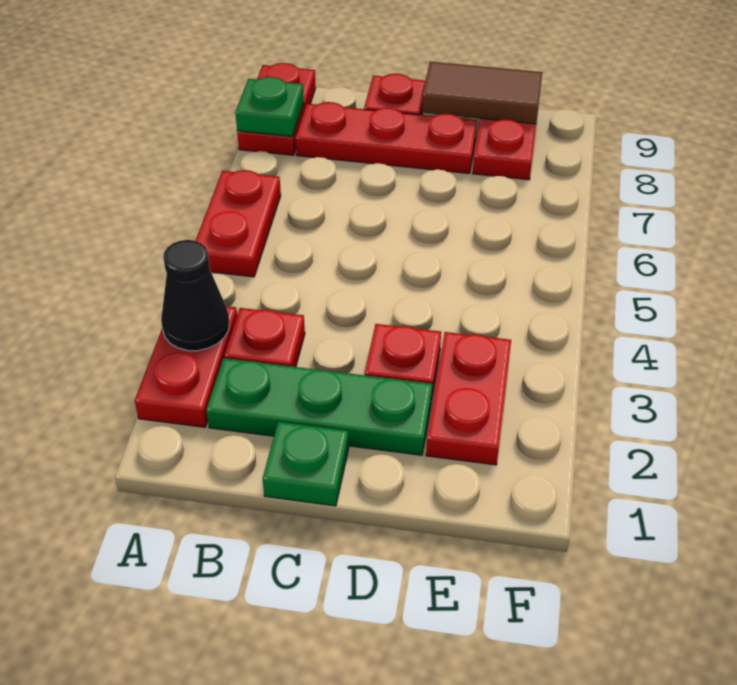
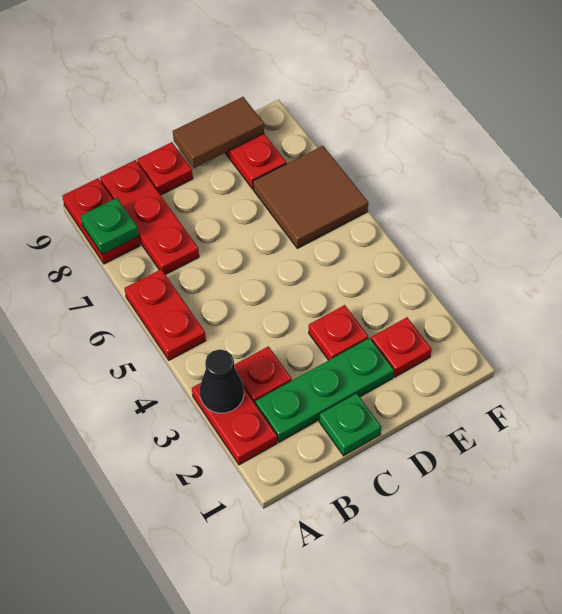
red plate B8:D8 level 1 -> red plate B7:B9 level 1
red plate E2:E3 level 1 -> red plate E2 level 1
none -> brown tile E6:F7 level 1

